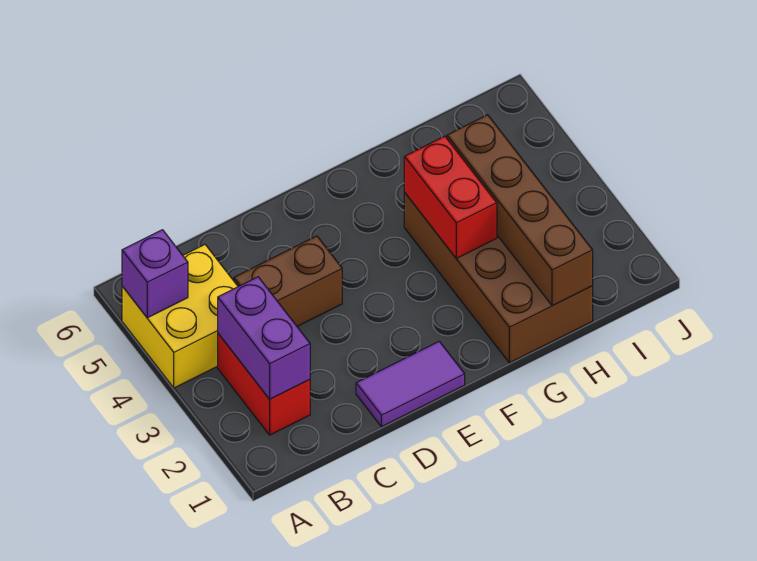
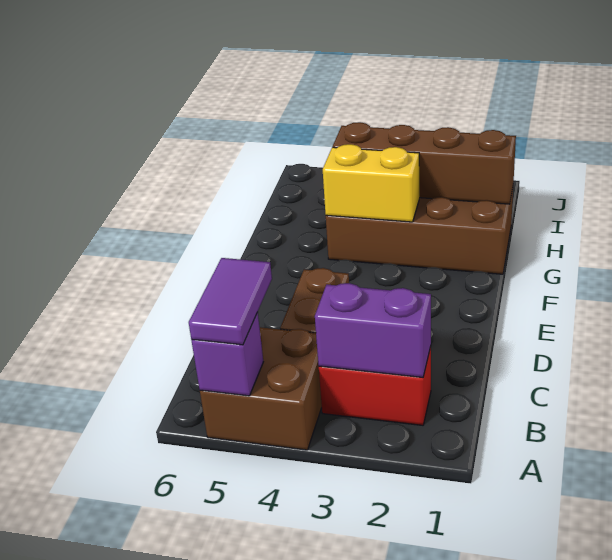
yellow brick A4:B5 level 1 -> brown brick A4:B5 level 1
purple tile D1:E1 level 1 -> purple tile A5:B5 level 3
red brick G3:G4 level 2 -> yellow brick G3:G4 level 2

